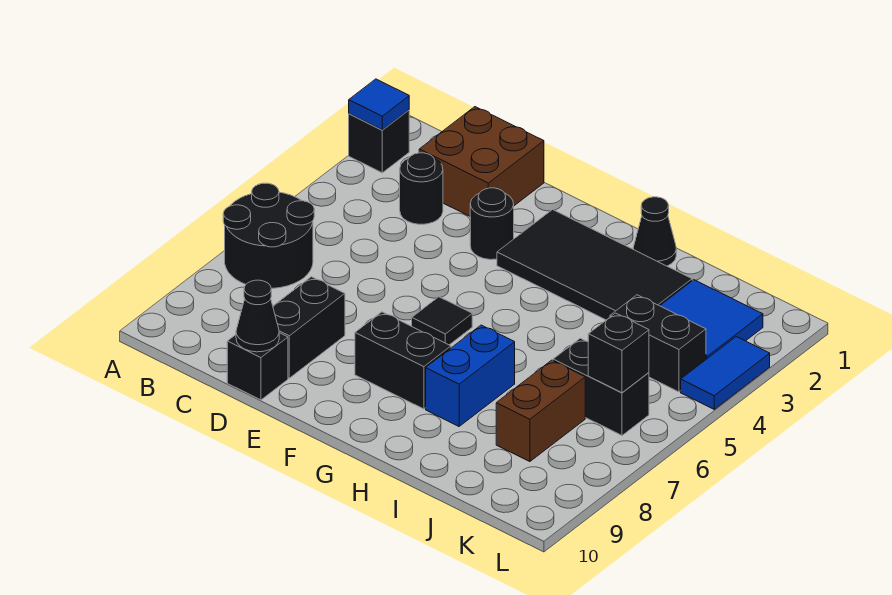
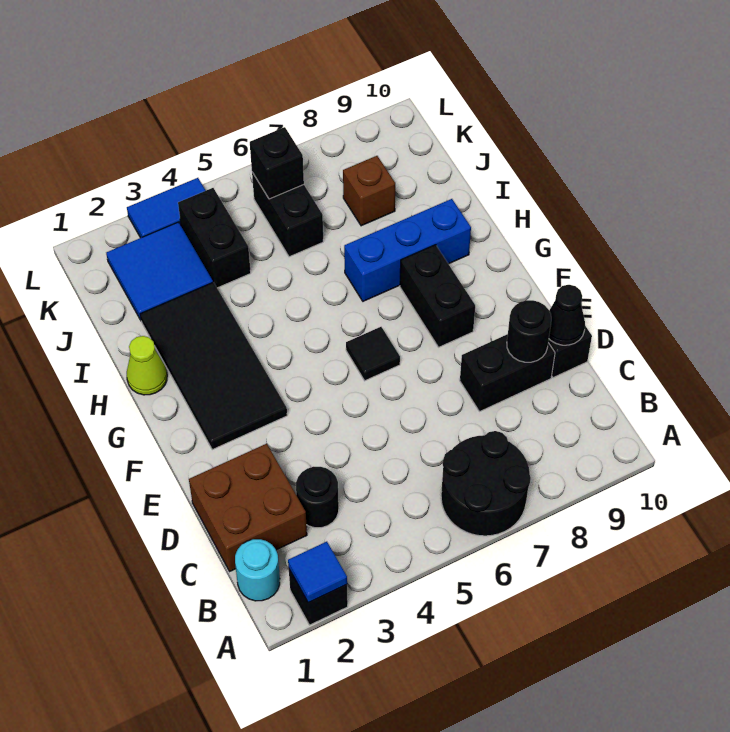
none -> cyan round brick B1 level 1
black round brick E3 level 1 -> black round brick D9 level 2
black cone H1 level 1 -> lime cone H1 level 1
blue brick H7:H8 level 1 -> blue brick H7:H9 level 1
brown brick J7:J8 level 1 -> brown brick J8 level 1

